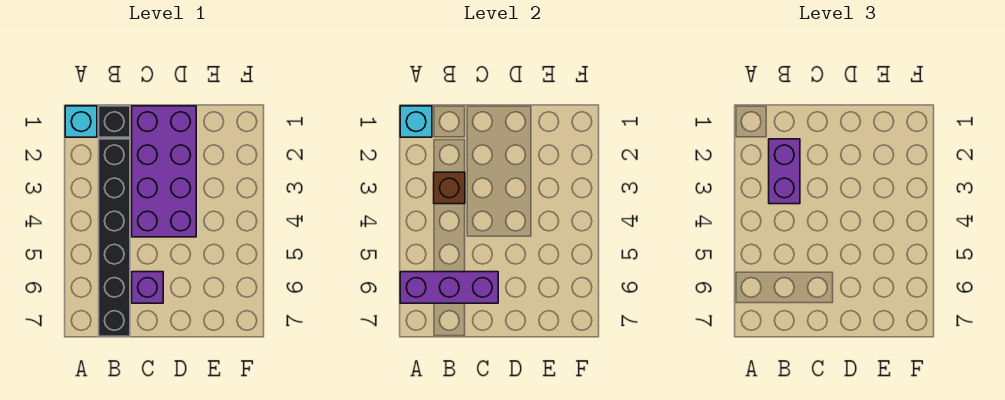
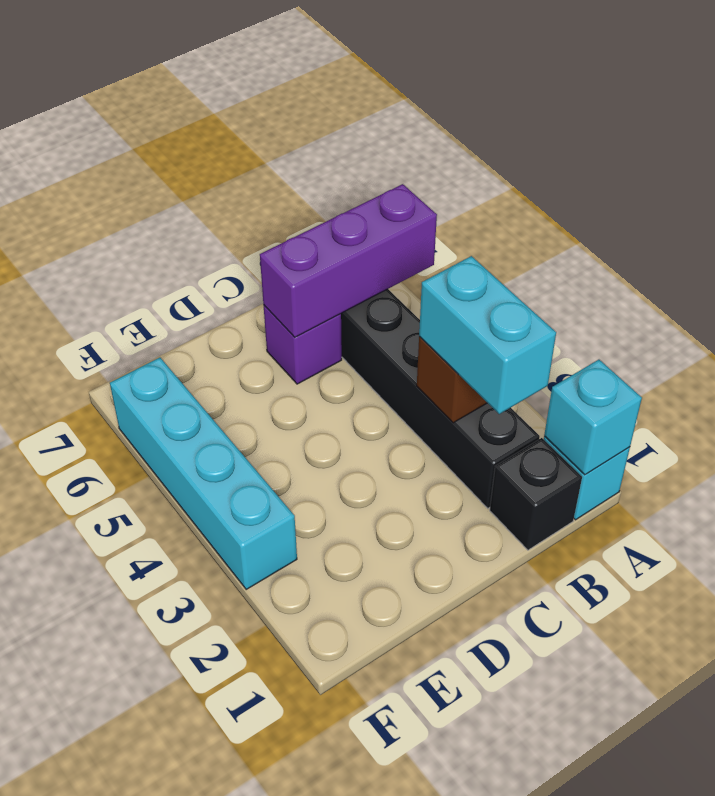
purple brick B2:B3 level 3 -> cyan brick B2:B3 level 3
purple brick C1:D4 level 1 -> none
none -> cyan brick F3:F6 level 1

